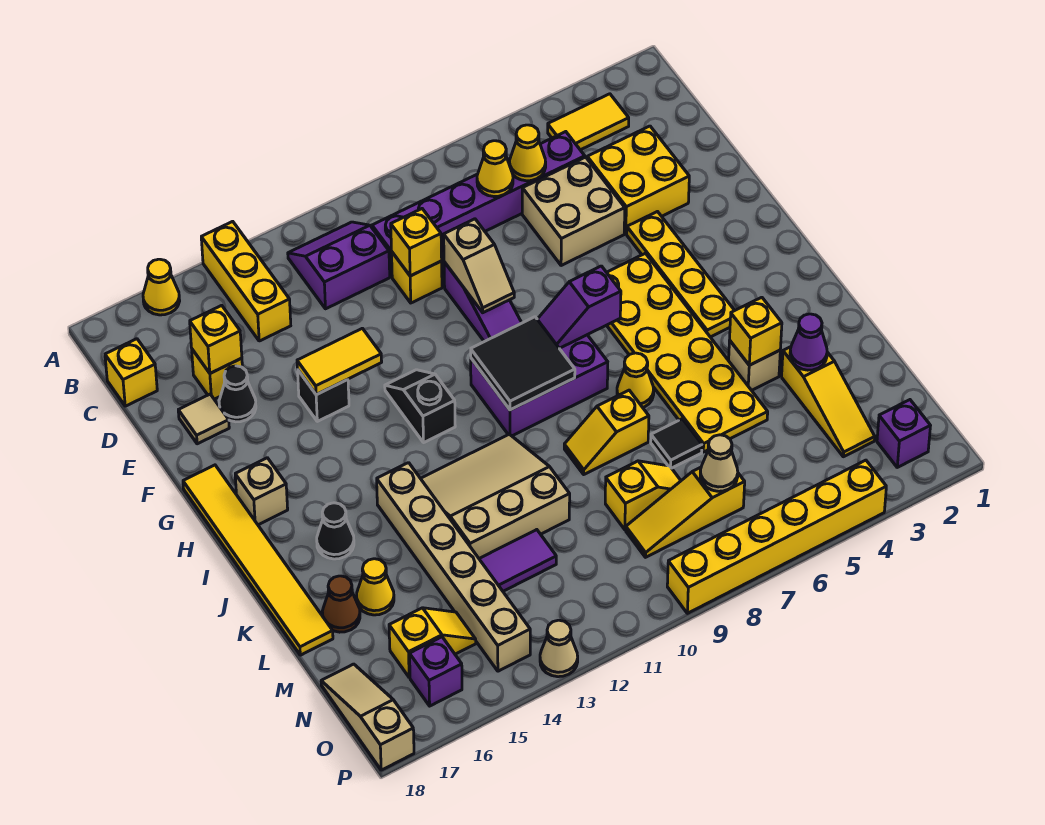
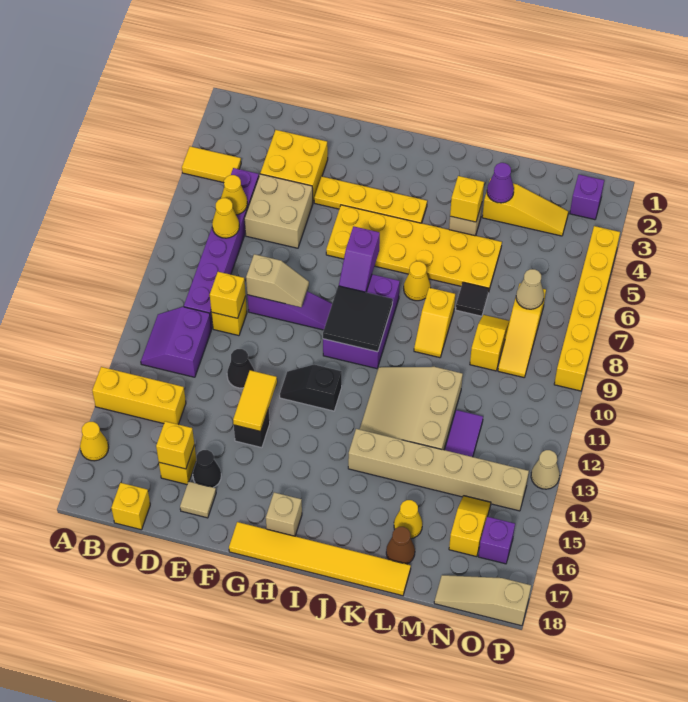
yellow tile B3:B4 level 1 -> yellow tile A4:B4 level 1
black cone J16 level 1 -> black cone E12 level 1

